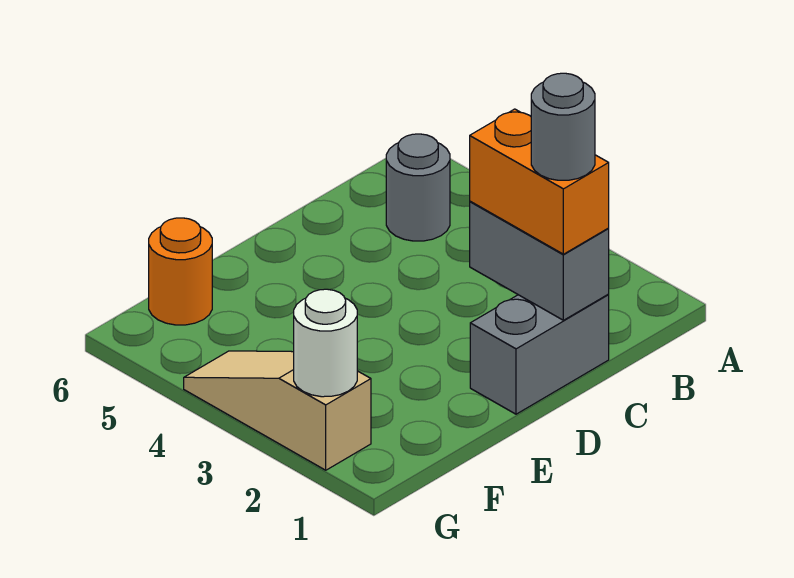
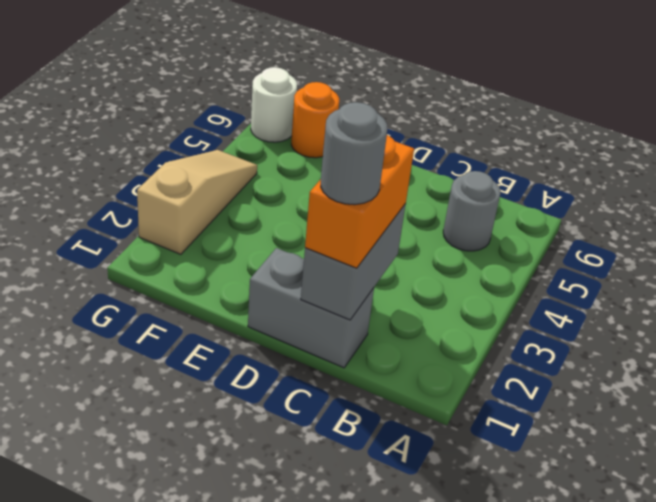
white round brick G2 level 2 -> white round brick G6 level 1

